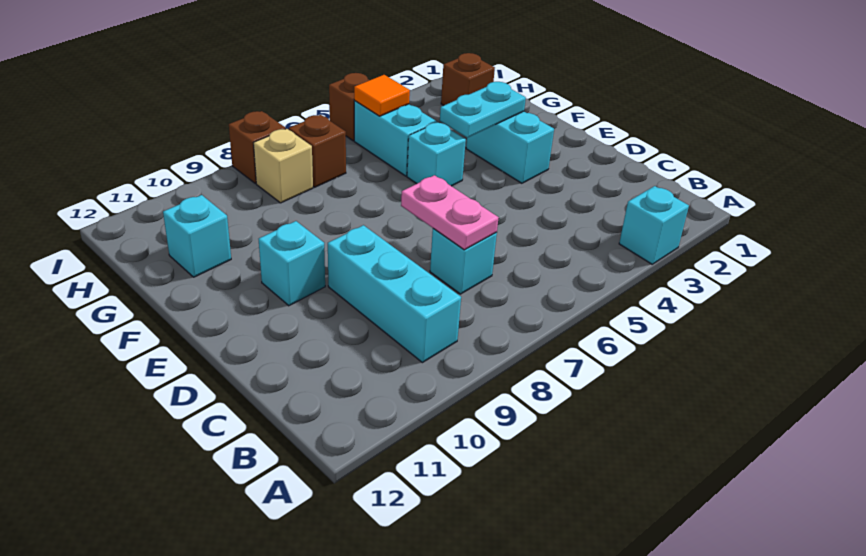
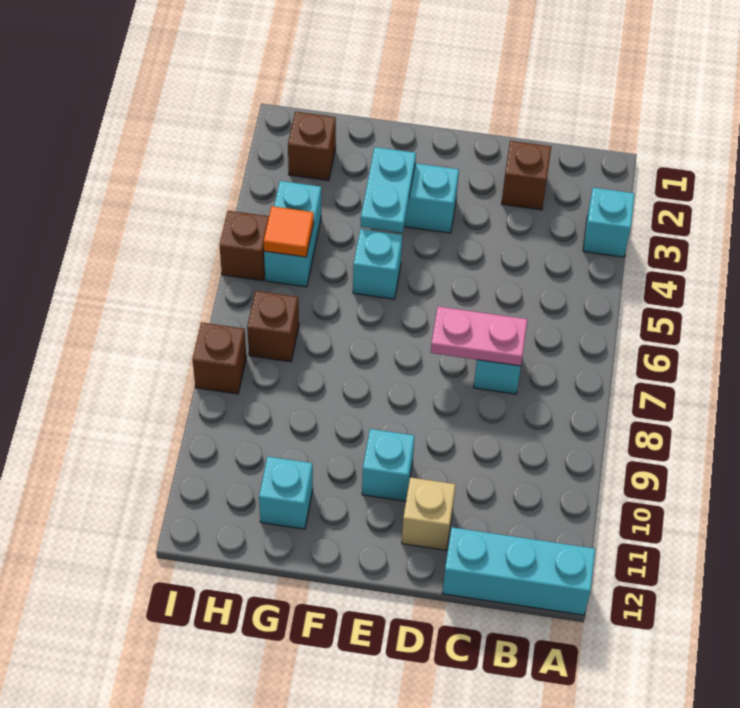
cyan brick B9:D9 level 1 -> cyan brick A12:C12 level 1
none -> brown brick C2 level 1
cyan brick G5:H5 level 1 -> cyan brick H4:H5 level 1
tan brick H8 level 1 -> tan brick D11 level 1

